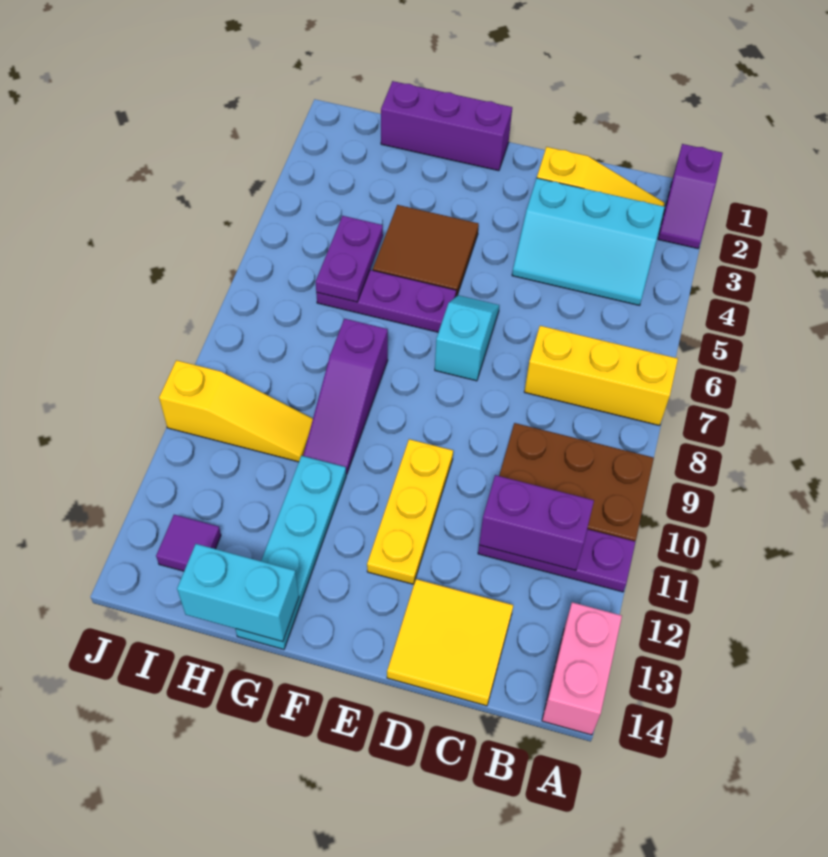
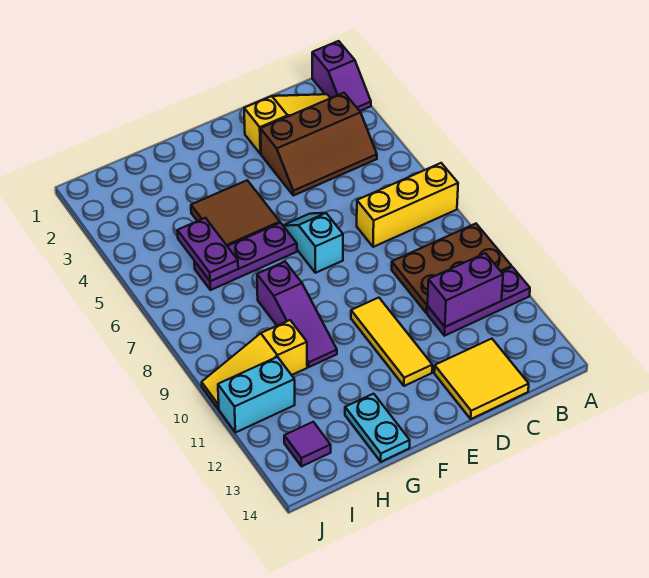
pink brick A13:A14 level 1 -> none
cyan slope B3:D4 level 1 top 3 -> brown slope B3:D4 level 1 top 3
yellow plate E10:E12 level 1 -> yellow tile E10:E12 level 1
purple brick F1:H1 level 1 -> none
cyan plate G11:G14 level 1 -> cyan plate G13:G14 level 1
cyan brick G14:H14 level 2 -> cyan brick I11:J11 level 1
yellow slope H10:J10 level 1 top J -> yellow slope H10:J10 level 1 top H

